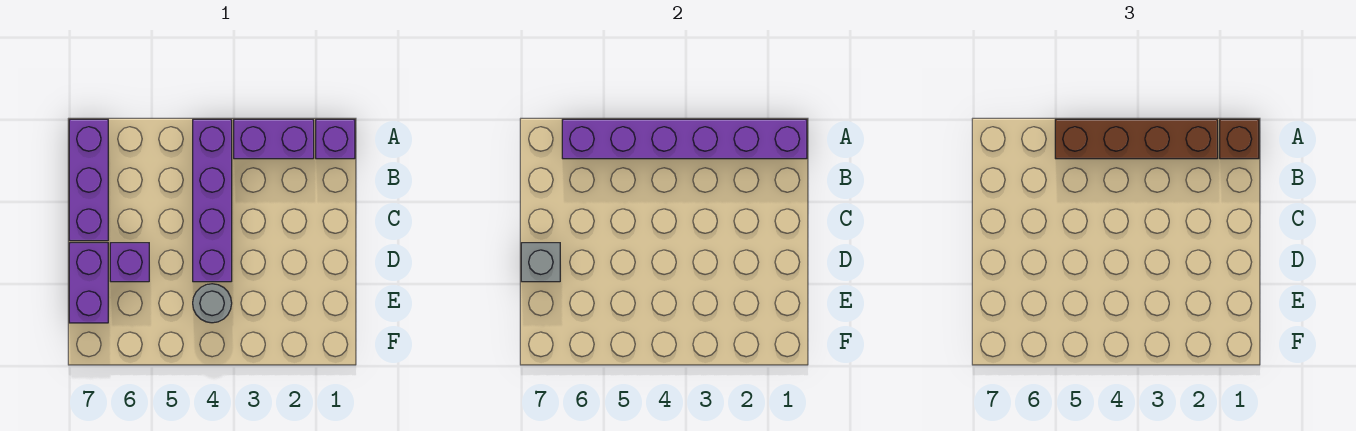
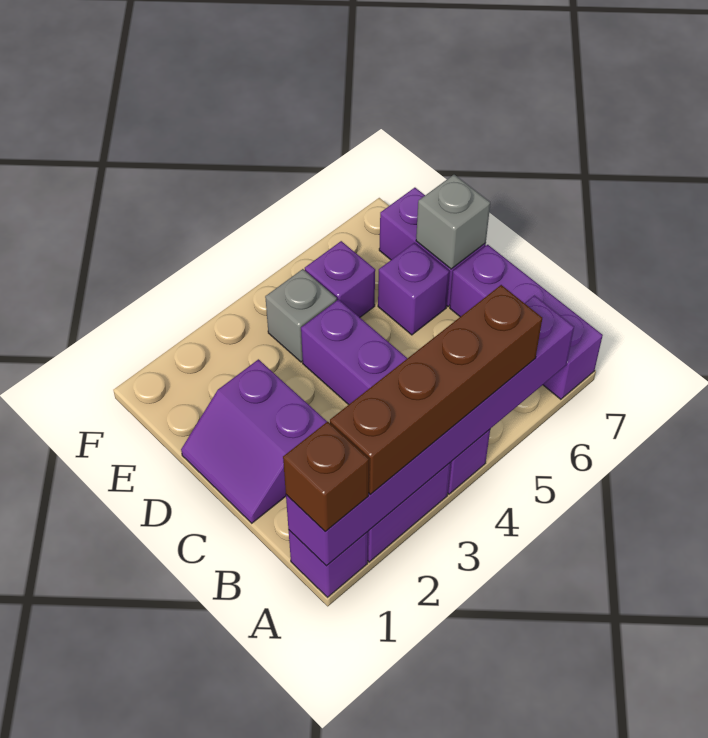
none -> purple slope C1:D2 level 1 top 2
grey round brick E4 level 1 -> grey brick E4 level 1
none -> purple brick E5 level 1

